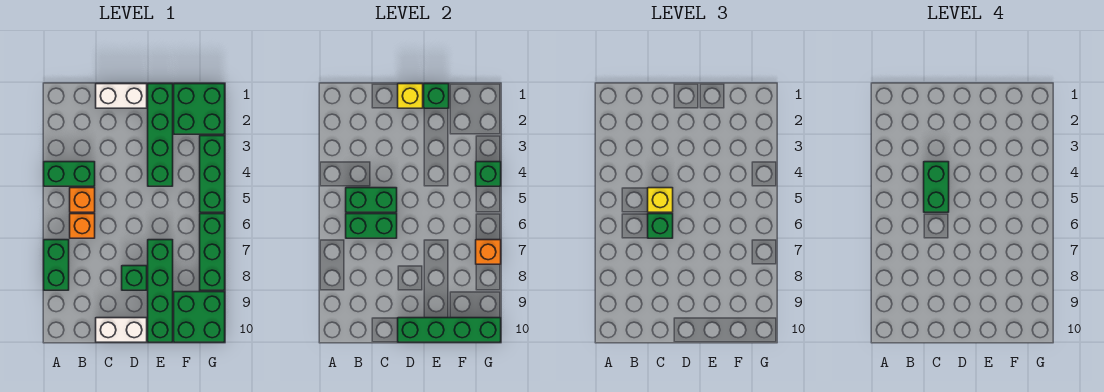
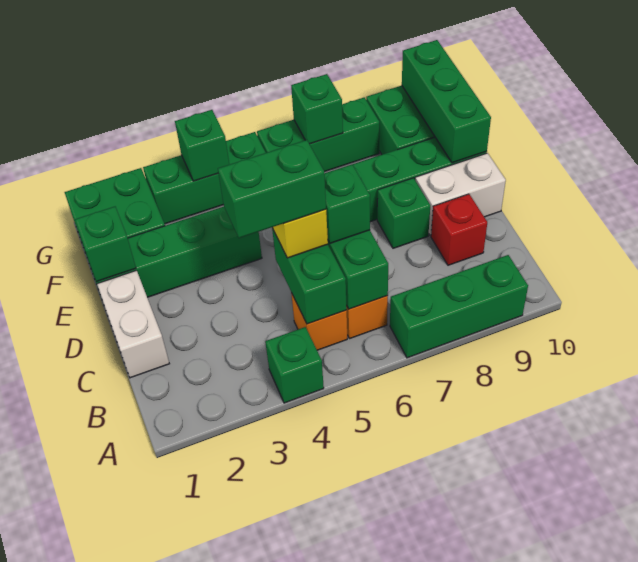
green brick A4:B4 level 1 -> green brick A4 level 1
green brick A7:A8 level 1 -> green brick A7:A9 level 1
none -> red brick C9 level 1
white brick C10:D10 level 1 -> white brick D9:D10 level 1
yellow brick D1 level 2 -> none
green brick D10:G10 level 2 -> green brick E10:G10 level 2
orange brick G7 level 2 -> green brick G7 level 2

